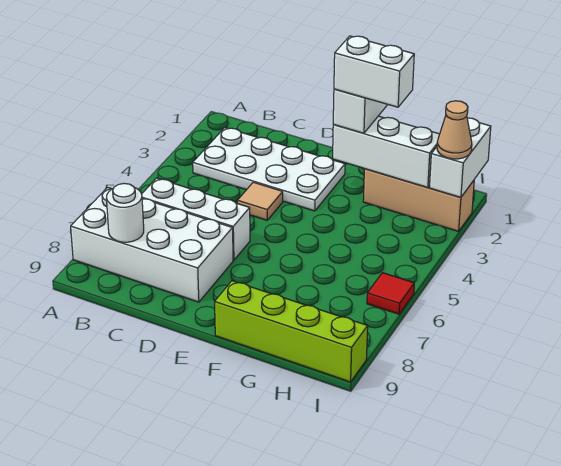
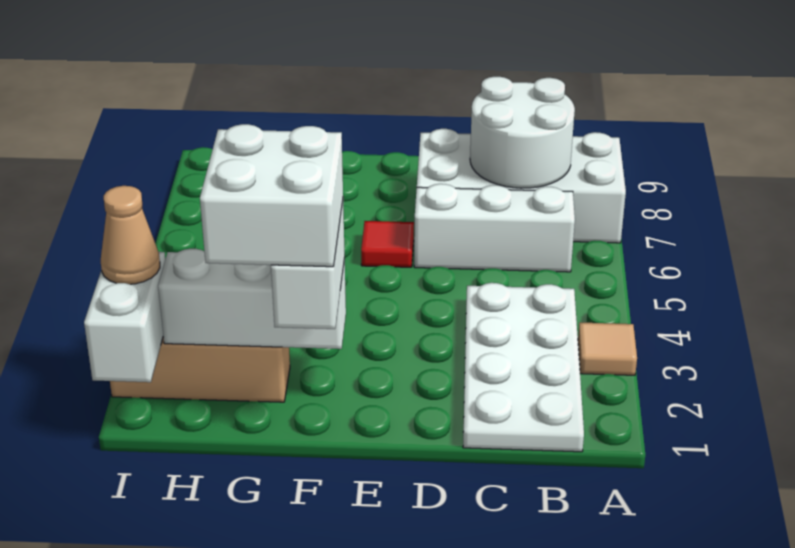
white plate B2:E3 level 1 -> white plate B1:C4 level 1
white round brick B8 level 2 -> white round brick B7:C8 level 2
tan tile D4 level 1 -> tan tile A3 level 1
white brick F2:G2 level 4 -> white brick F1:G2 level 4
lime brick F9:I9 level 1 -> none
red tile I6 level 1 -> red tile E6 level 1

